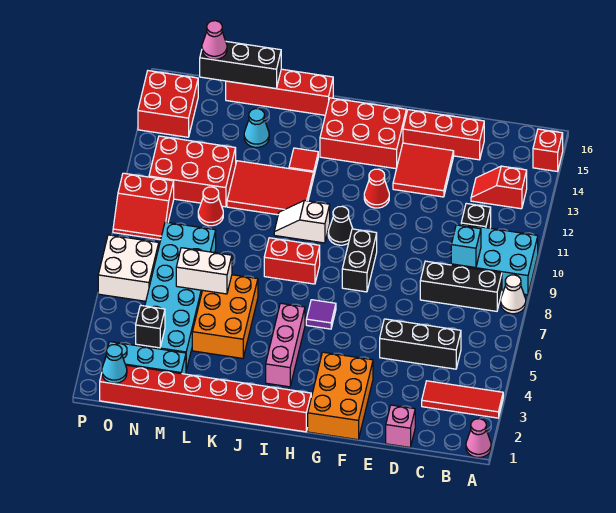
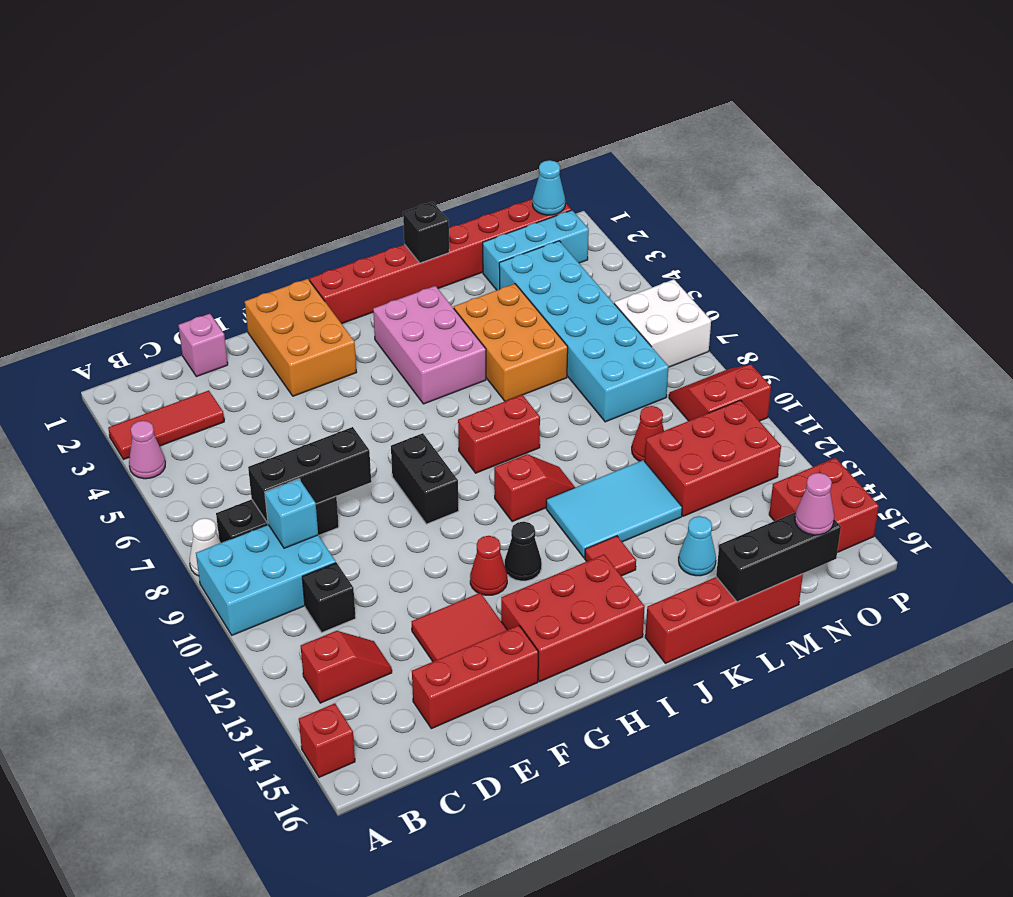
pink cone A1 level 1 -> pink cone A4 level 1
black brick C5:E5 level 1 -> black brick C8:E8 level 2
purple tile H6 level 1 -> none
black cone H10 level 1 -> black cone H12 level 1
pink brick I3:I5 level 1 -> pink brick I3:J5 level 1
white slope I10:J10 level 1 top I -> red slope I10:J10 level 1 top I
red tile J11:L12 level 1 -> cyan tile J11:L12 level 1
white brick L6:M6 level 2 -> none
black brick N3 level 2 -> black brick K1 level 2

